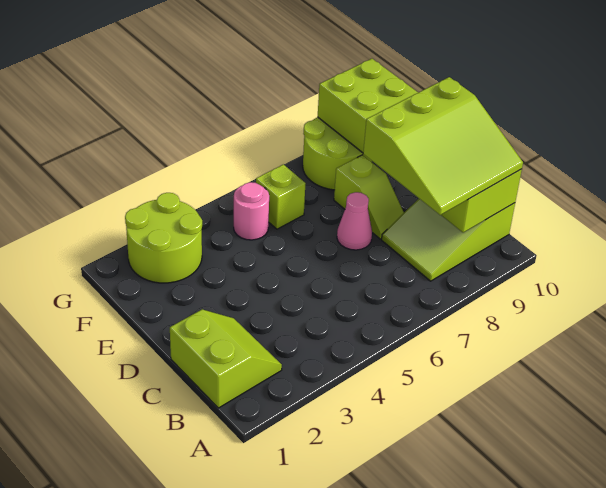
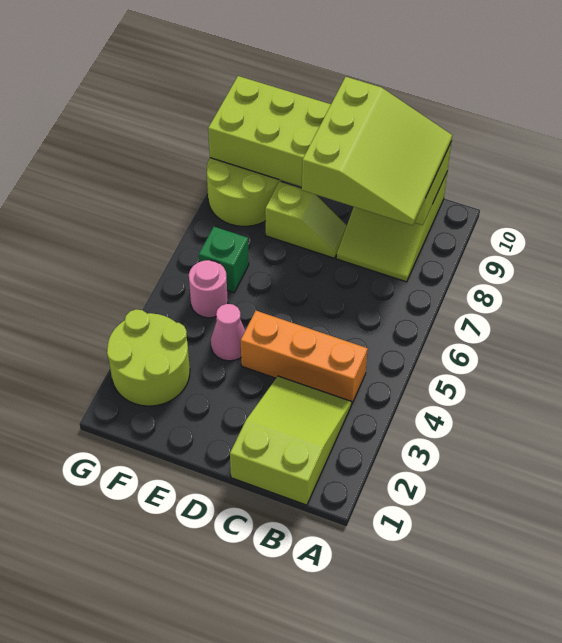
lime slope B1:C2 level 1 top 1 -> lime slope B1:C3 level 1 top 1
none -> orange brick B4:D4 level 1
pink cone D7 level 1 -> pink cone E4 level 1
lime brick F6 level 1 -> green brick F6 level 1

